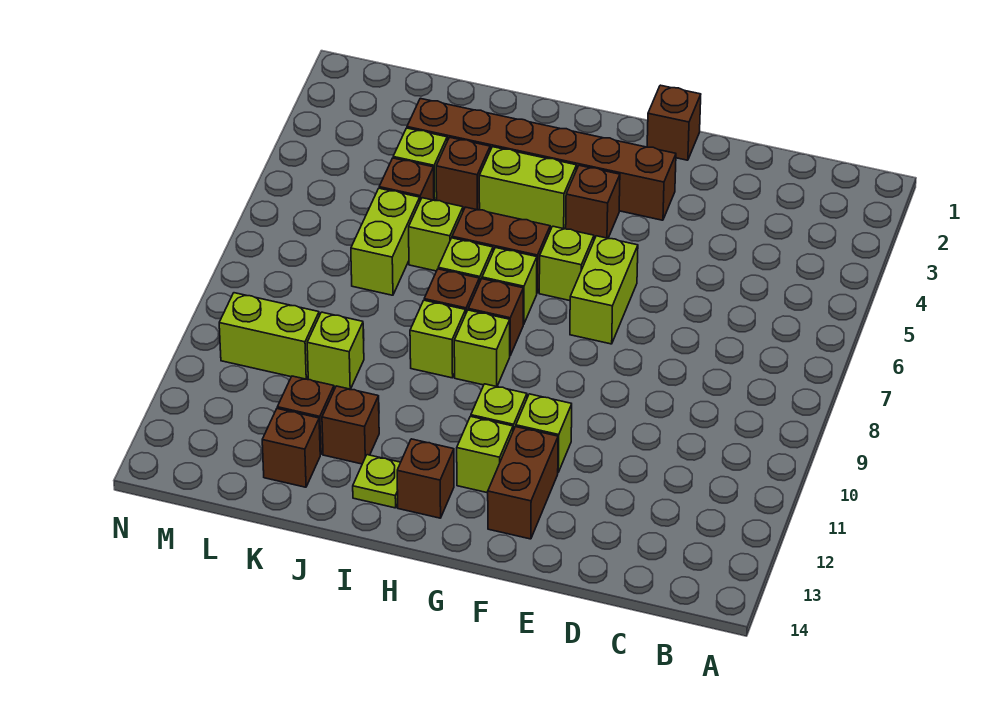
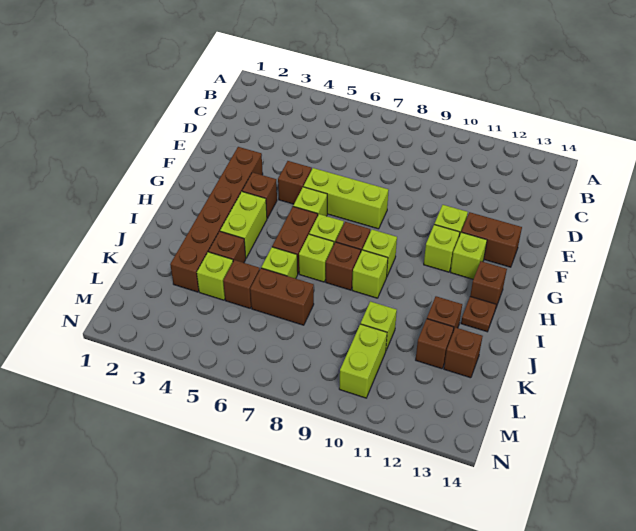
brown brick F1 level 1 -> brown brick F5 level 1
lime brick F6:F7 level 1 -> lime brick F6:F8 level 1
lime plate I13 level 1 -> brown plate I13 level 1
lime brick K6:K7 level 1 -> brown brick K6:K7 level 1

